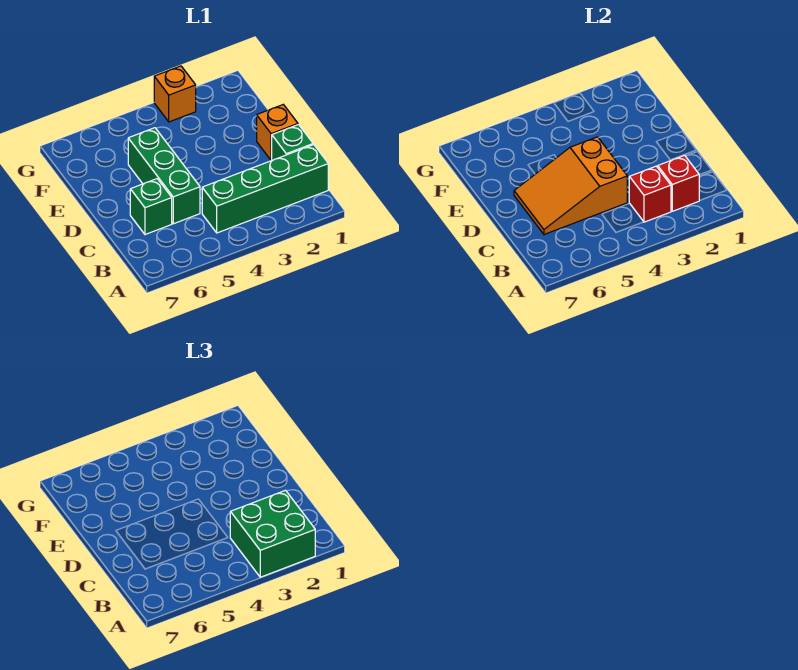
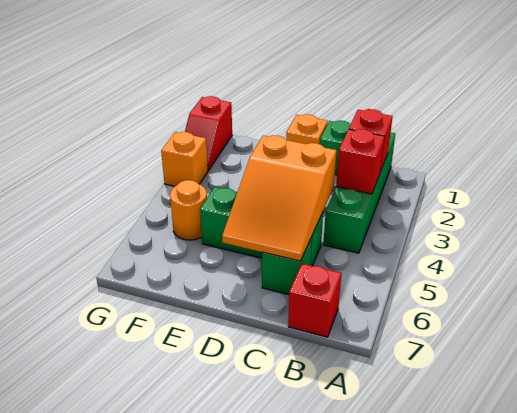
green brick A2:B3 level 3 -> none
none -> red brick B7 level 1
none -> orange round brick F5 level 1
none -> red slope G1:G2 level 1 top 1

